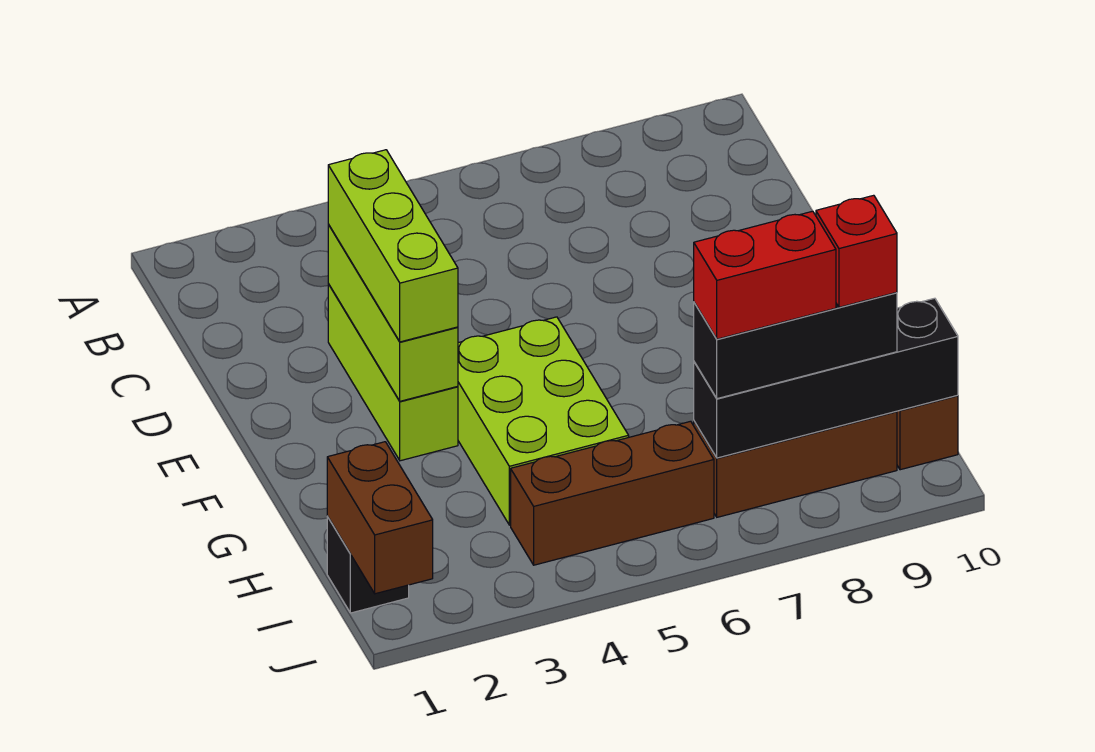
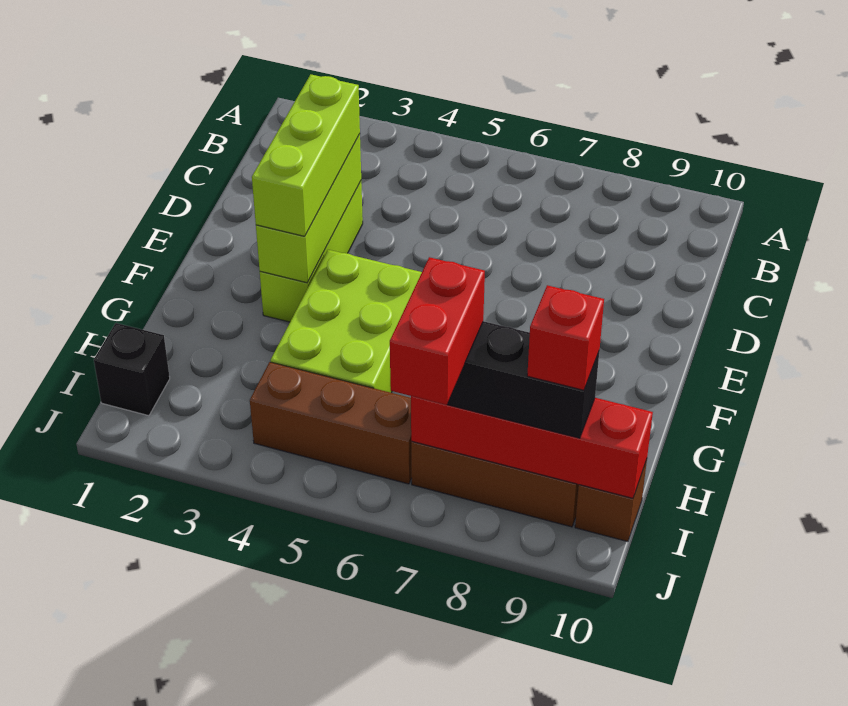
brown brick I1:J1 level 2 -> none
black brick I7:I10 level 2 -> red brick I7:I10 level 2
red brick I7:I8 level 4 -> red brick I7:J7 level 4

